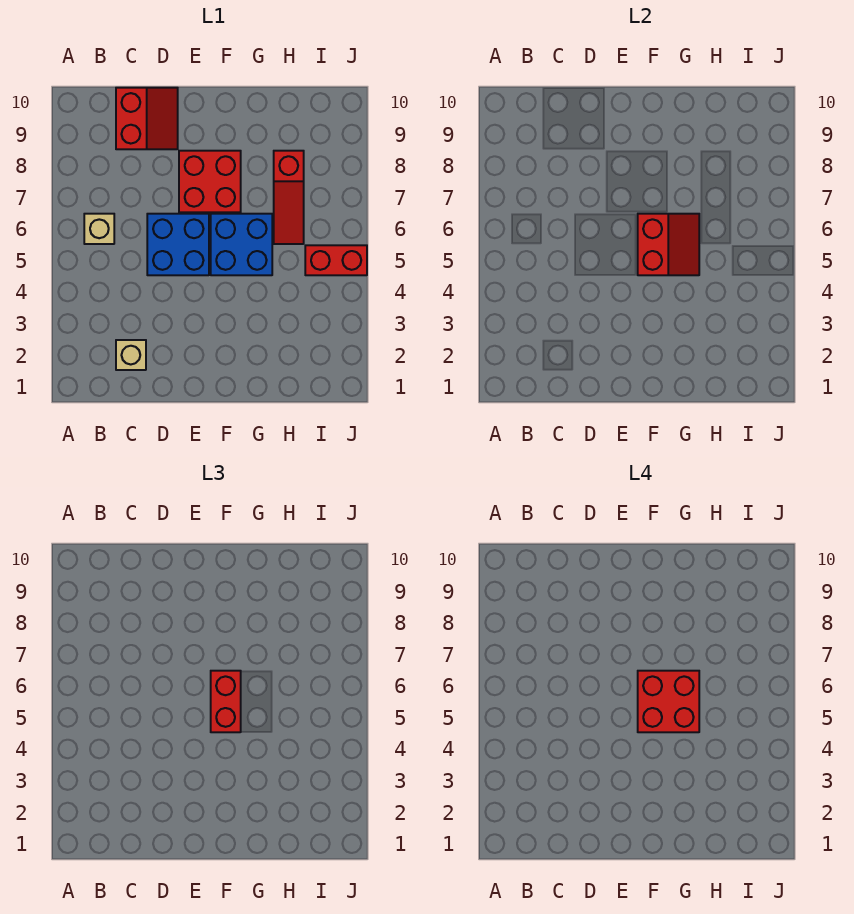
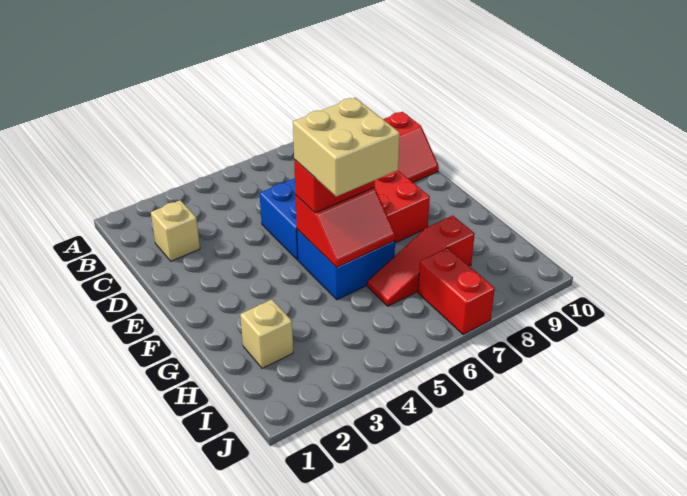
tan brick B6 level 1 -> tan brick H2 level 1
red brick F5:G6 level 4 -> tan brick F5:G6 level 4
red brick I5:J5 level 1 -> red brick I7:J7 level 1

